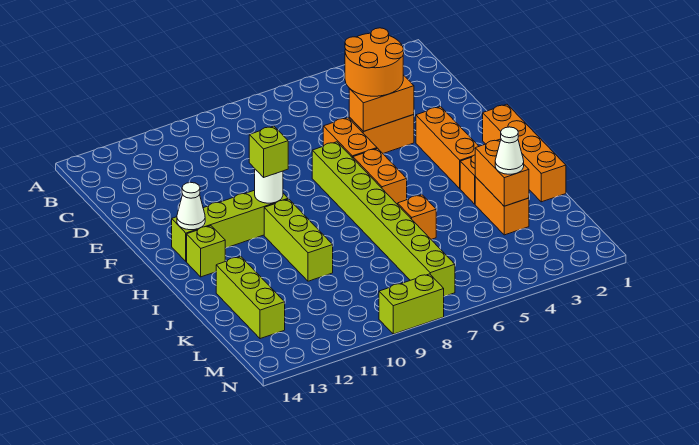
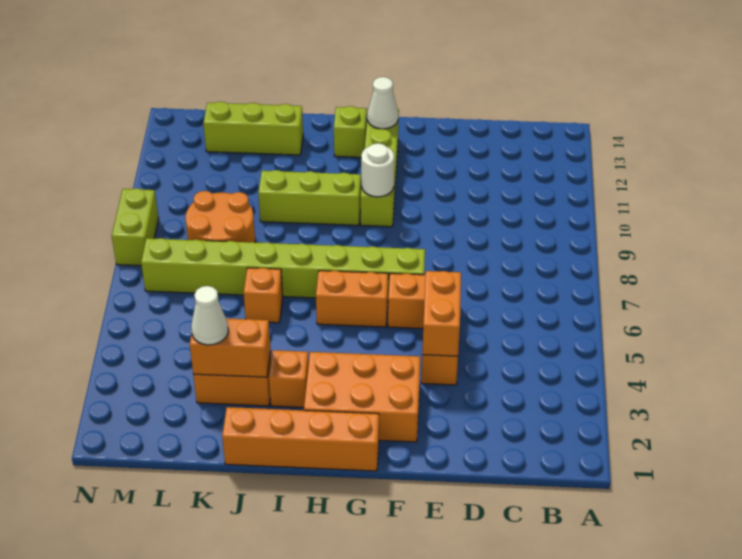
orange round brick D4:E5 level 3 -> orange round brick K8:L9 level 1
orange brick F3:H3 level 1 -> orange brick F2:H3 level 1
lime brick G10 level 3 -> none

